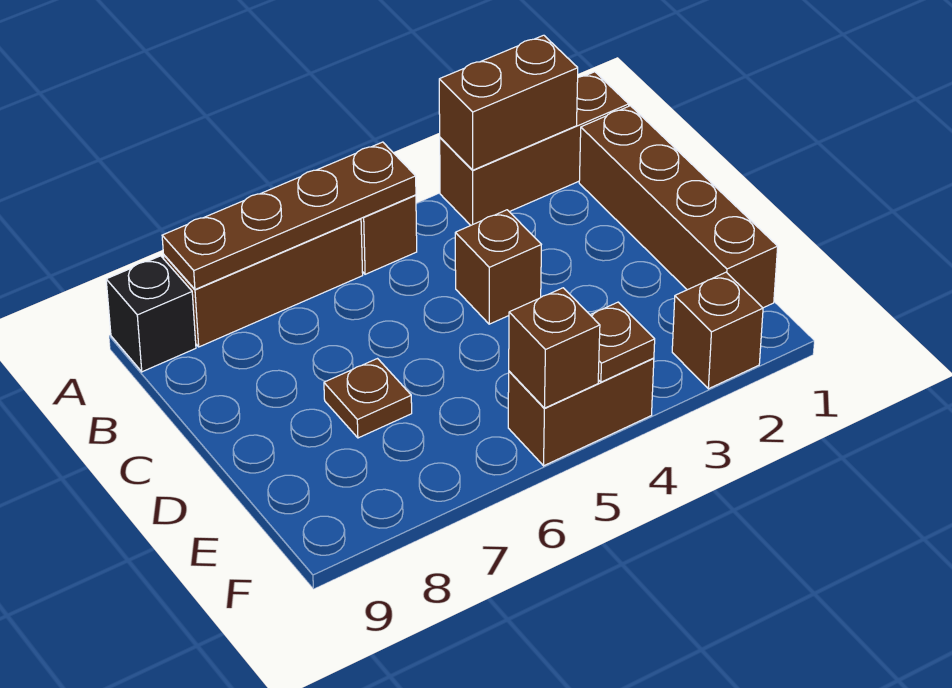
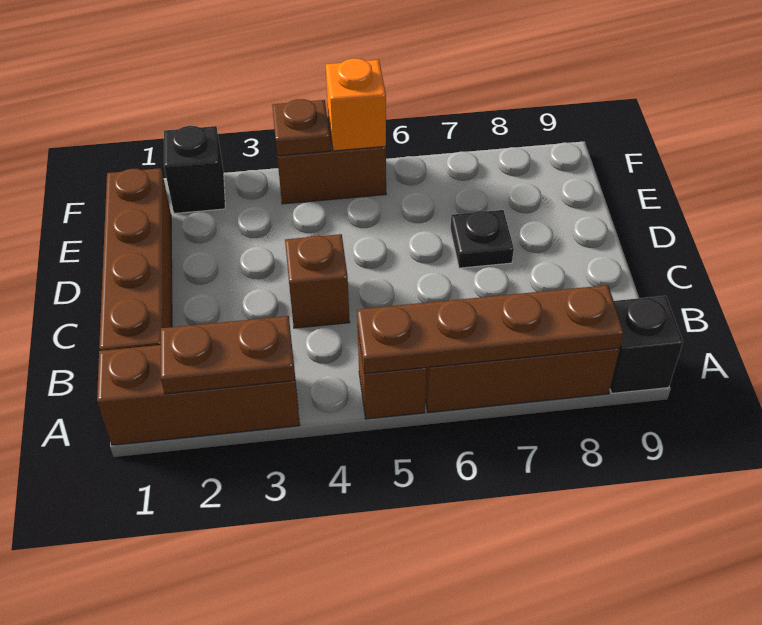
brown brick A2:A3 level 2 -> brown plate A2:A3 level 2
brown plate D7 level 1 -> black plate D7 level 1
brown brick F2 level 1 -> black brick F2 level 1
brown brick F5 level 2 -> orange brick F5 level 2

